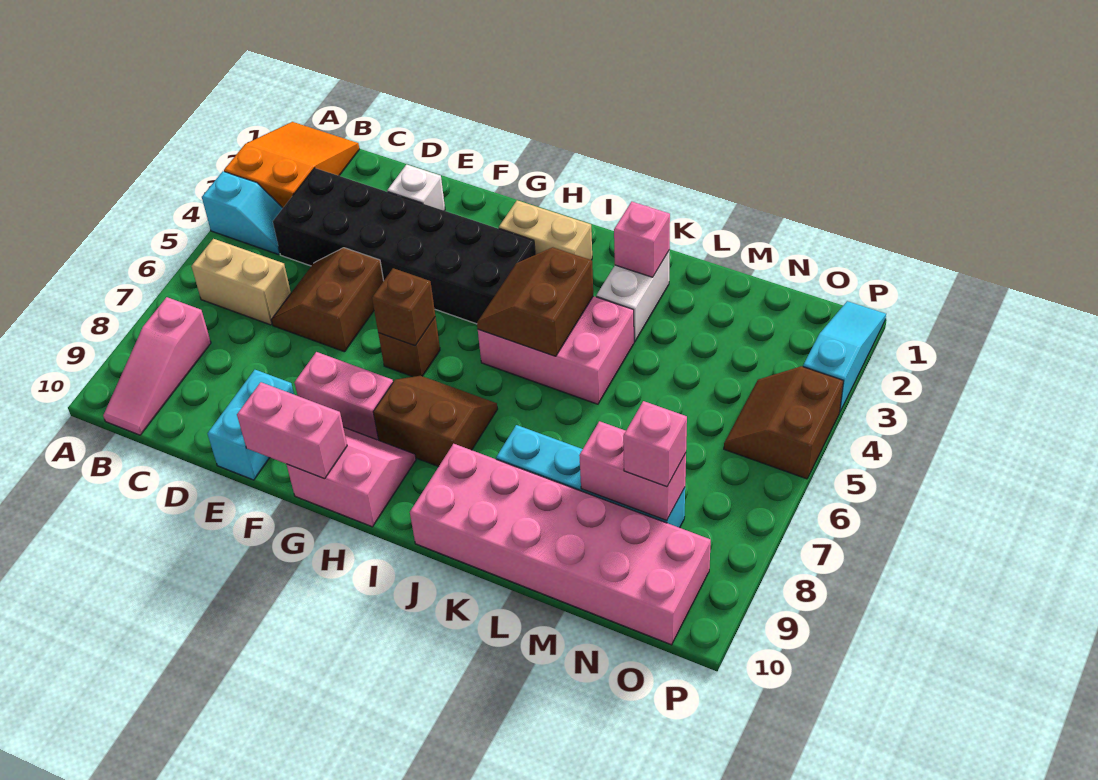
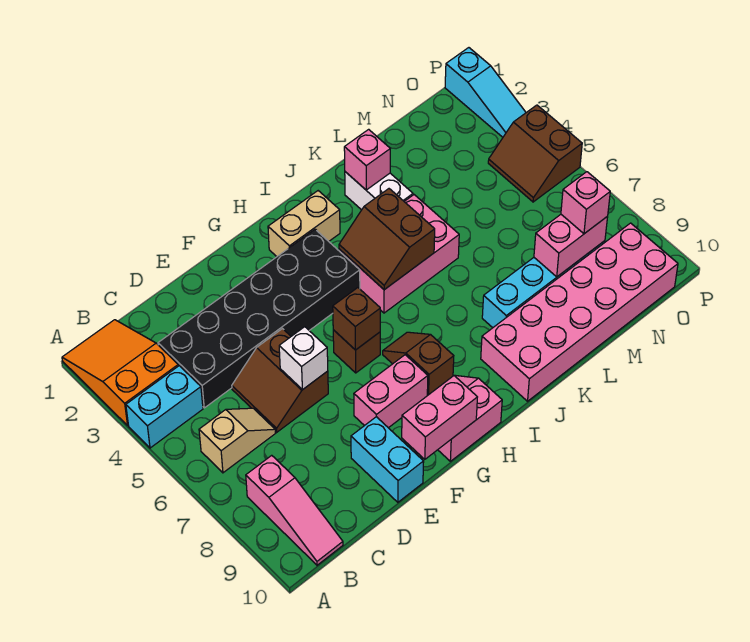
cyan slope A4:B4 level 1 top A -> cyan brick A4:B4 level 1
tan brick B6:C6 level 1 -> tan slope B6:C6 level 1 top B
white brick E2 level 1 -> white brick E6 level 2
brown slope H7:I8 level 1 top 8 -> brown slope H7:H8 level 1 top 8
cyan slope P1:P3 level 1 top 3 -> cyan slope P1:P3 level 1 top 1

